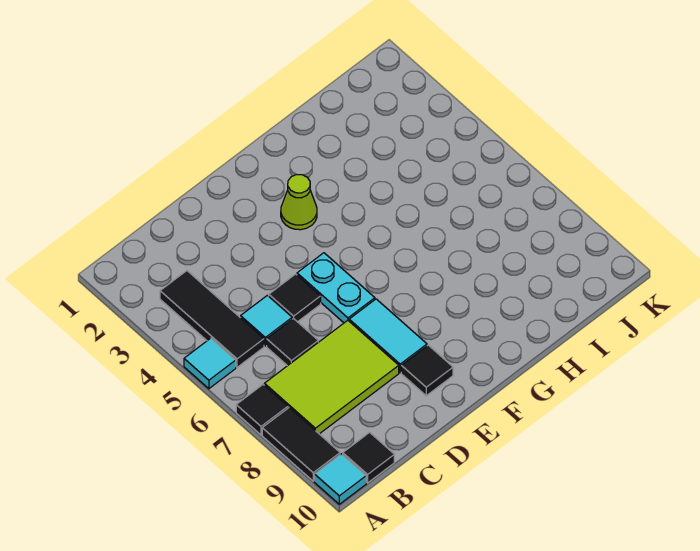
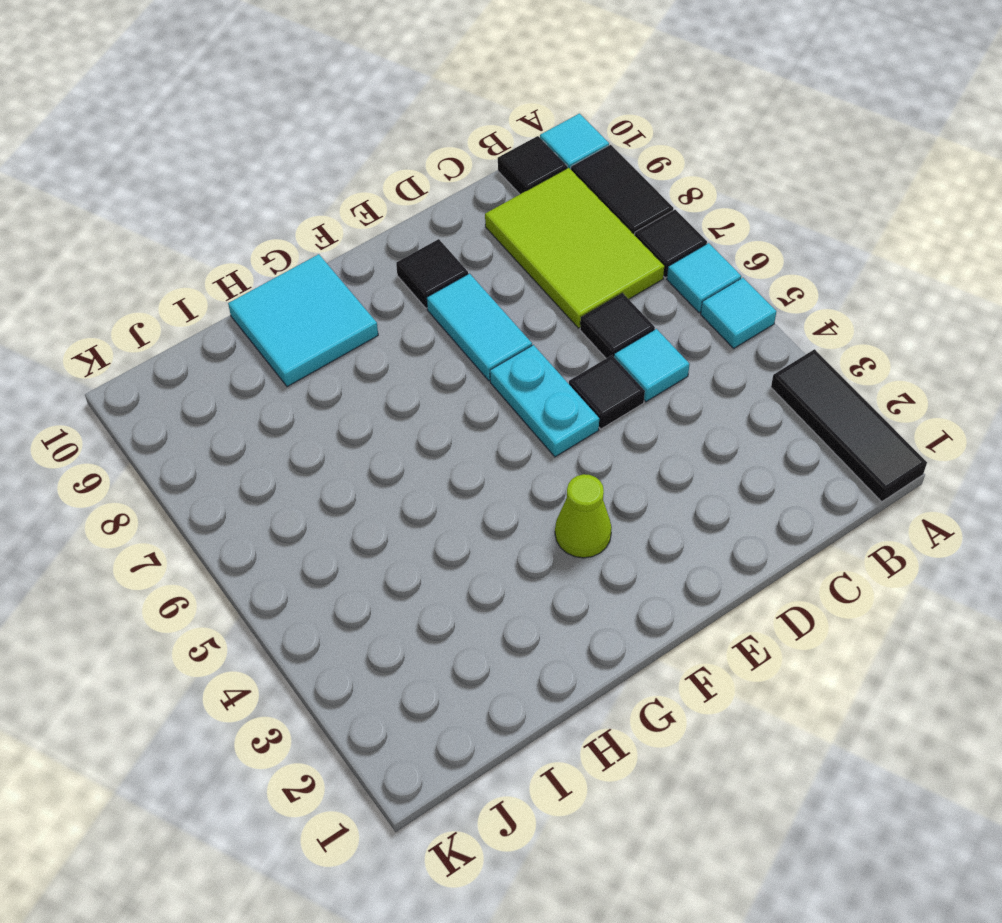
none -> cyan tile A6 level 1
black tile B3:B5 level 1 -> black tile A1:A3 level 1
lime tile B7:D8 level 1 -> lime tile B7:C9 level 1
none -> cyan tile G9:H10 level 1

